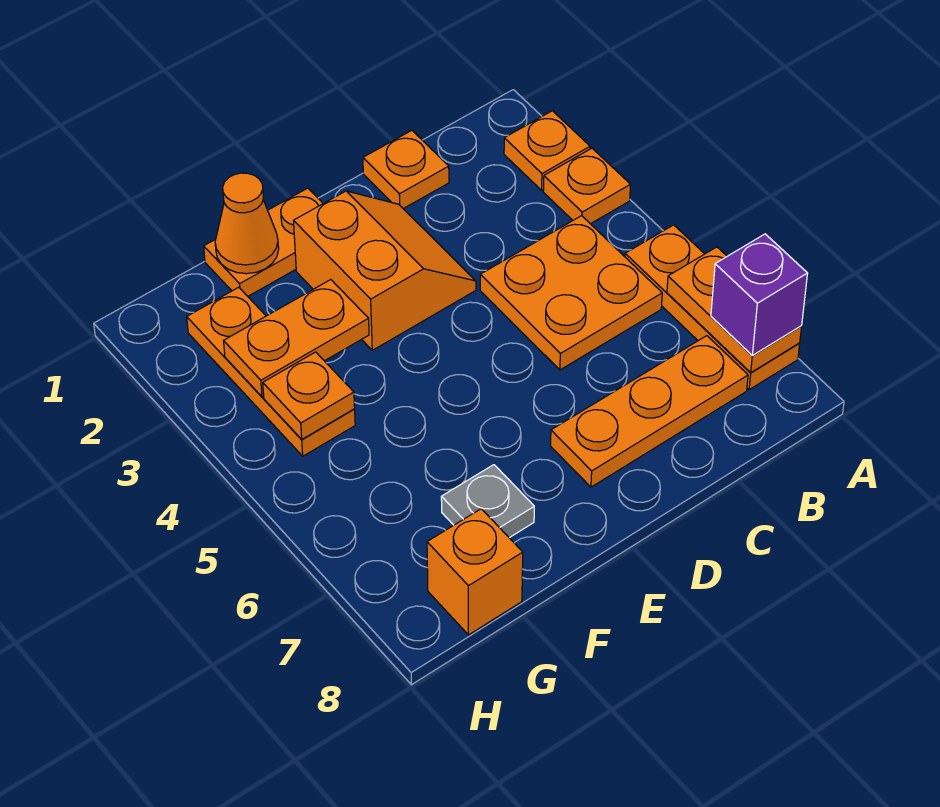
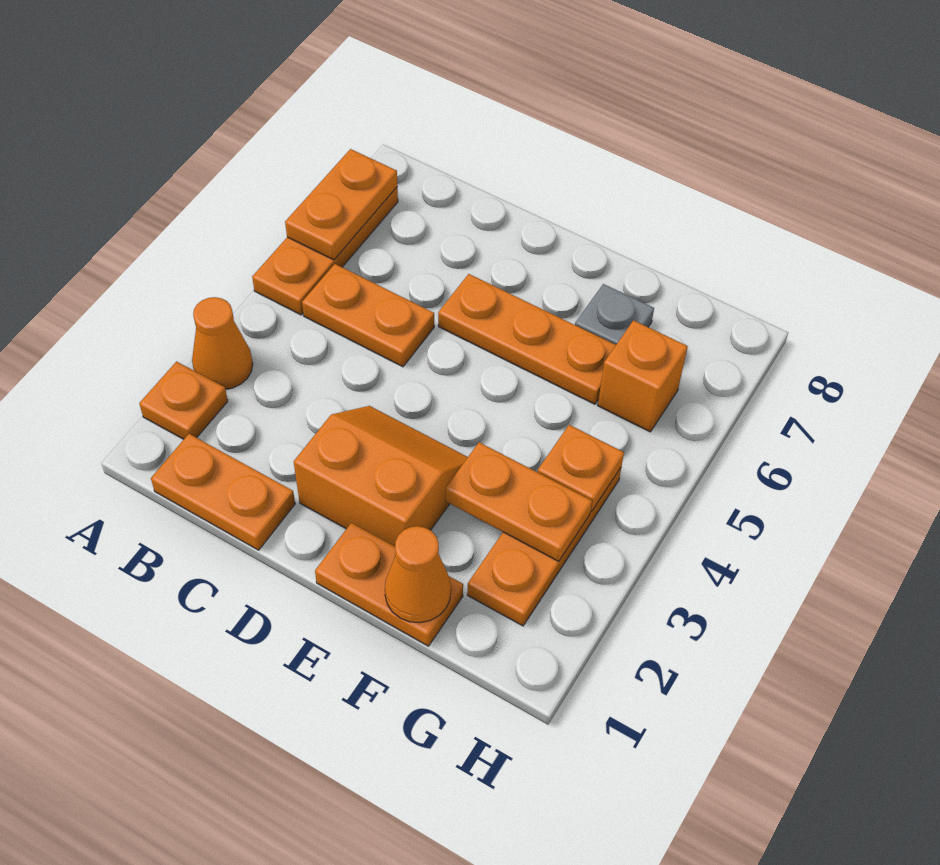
orange plate A3 level 1 -> orange cone A3 level 1
purple brick A7 level 3 -> none
orange plate B4:C5 level 1 -> orange plate B5:C5 level 1
orange plate B7:D7 level 1 -> orange plate D6:F6 level 1
orange plate C1 level 1 -> orange plate B1:C1 level 1
orange slope D2:E3 level 1 top E -> orange slope D2:E3 level 1 top 2
orange brick G8 level 1 -> orange brick G6 level 1

